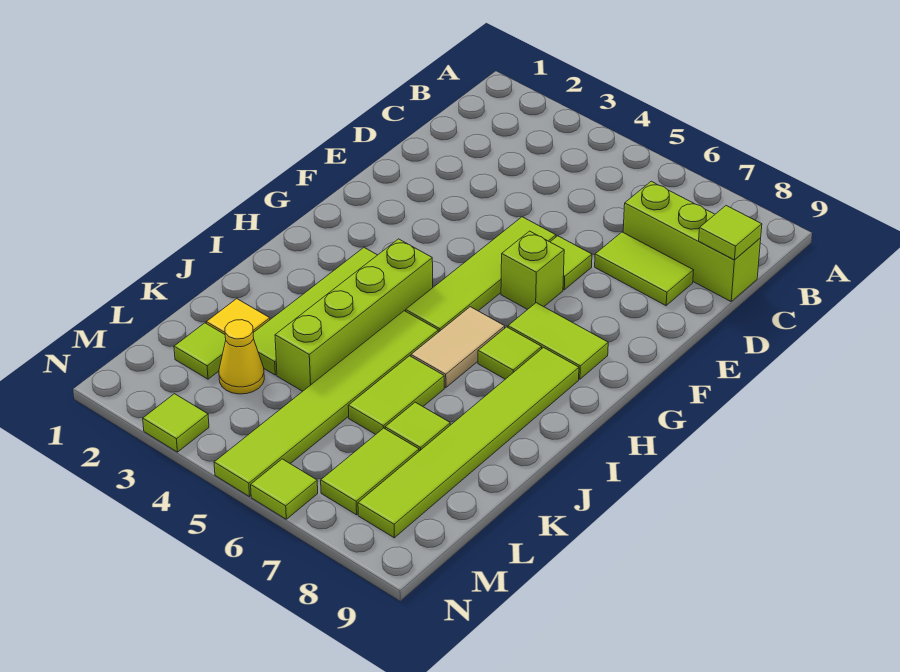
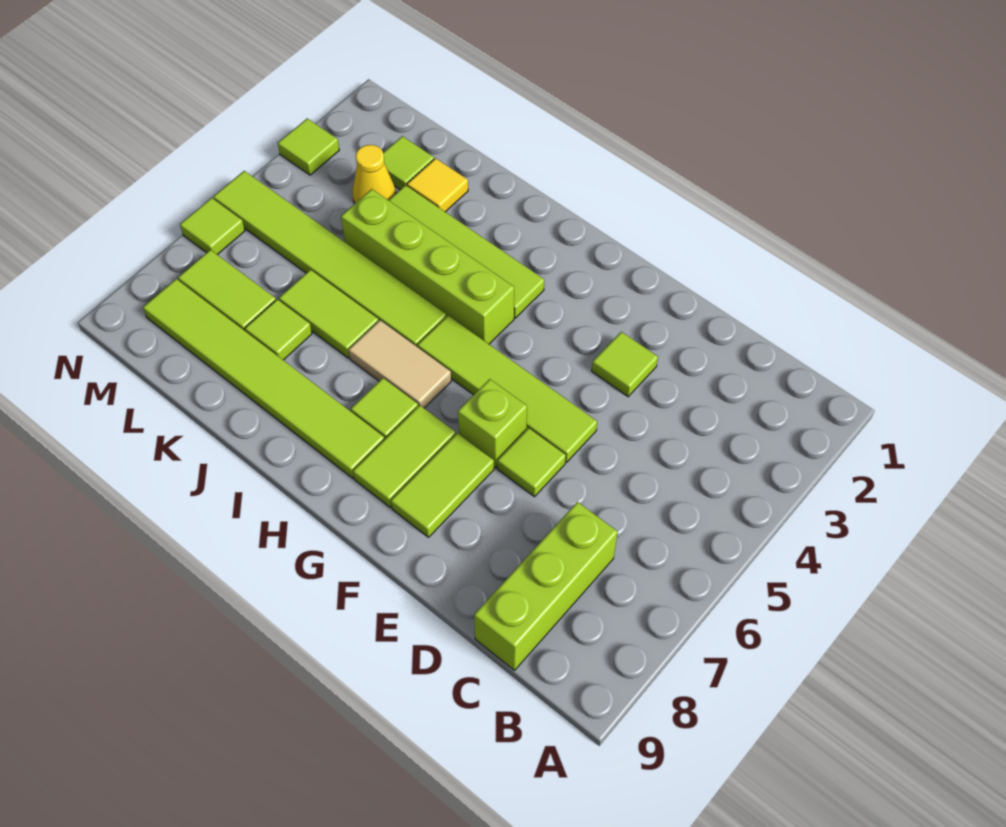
lime tile C9 level 2 -> lime tile E3 level 1
lime tile D7:D8 level 1 -> lime tile F7:F8 level 1

